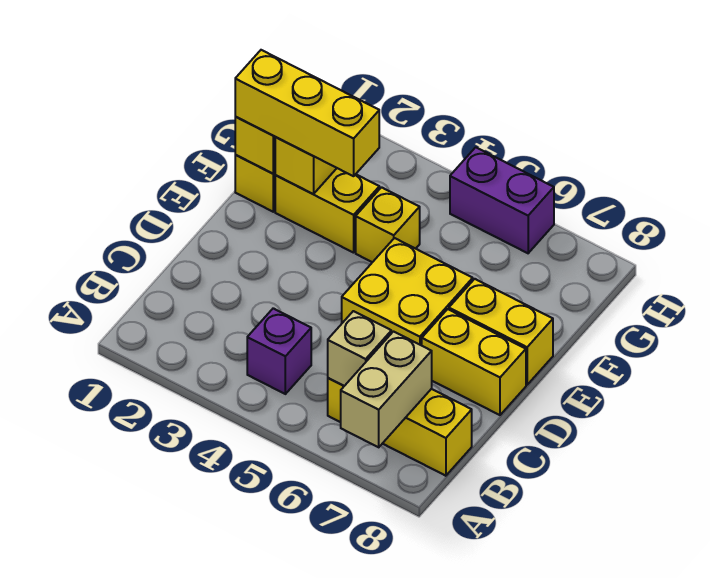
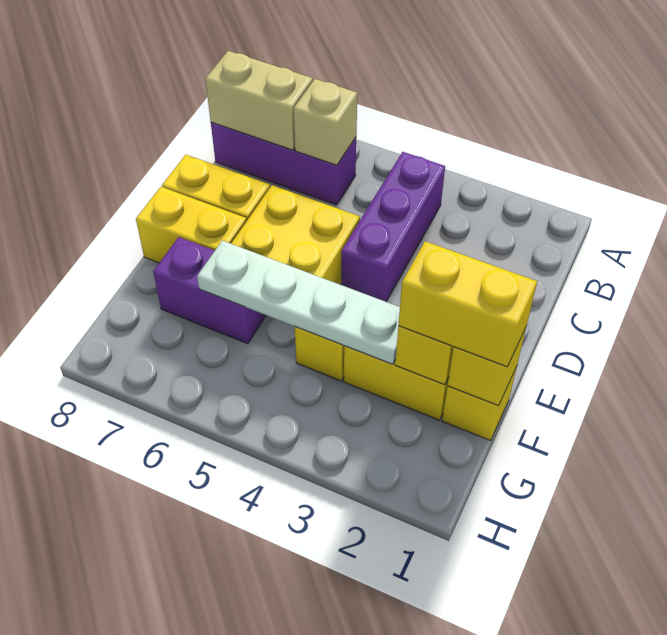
tan brick A7:B7 level 2 -> tan brick B7:B8 level 2
purple brick B4 level 1 -> purple brick B4:D4 level 1
yellow brick B6:B8 level 1 -> purple brick B6:B8 level 1
yellow brick F1:F3 level 3 -> yellow brick F1:F2 level 3
none -> white plate F3:F6 level 2
purple brick H5:H6 level 1 -> purple brick F6:F7 level 1

